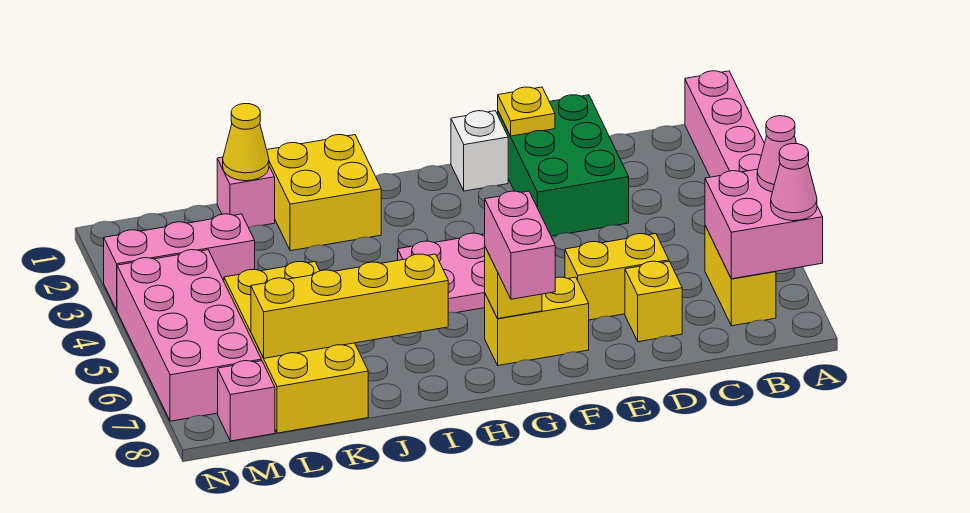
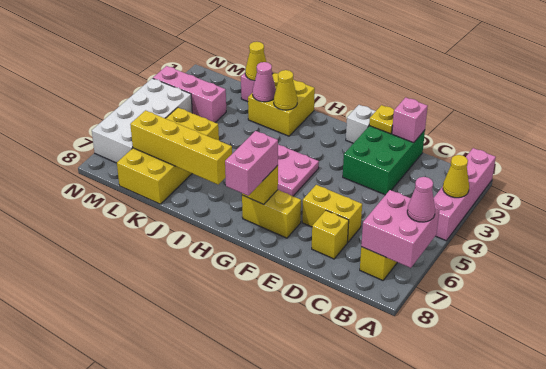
none -> yellow cone A3 level 2
pink cone A7 level 3 -> pink cone J2 level 2
none -> yellow cone I2 level 2
pink brick M4:N7 level 1 -> white brick M4:N7 level 1
pink brick M8 level 1 -> pink brick D1 level 2

